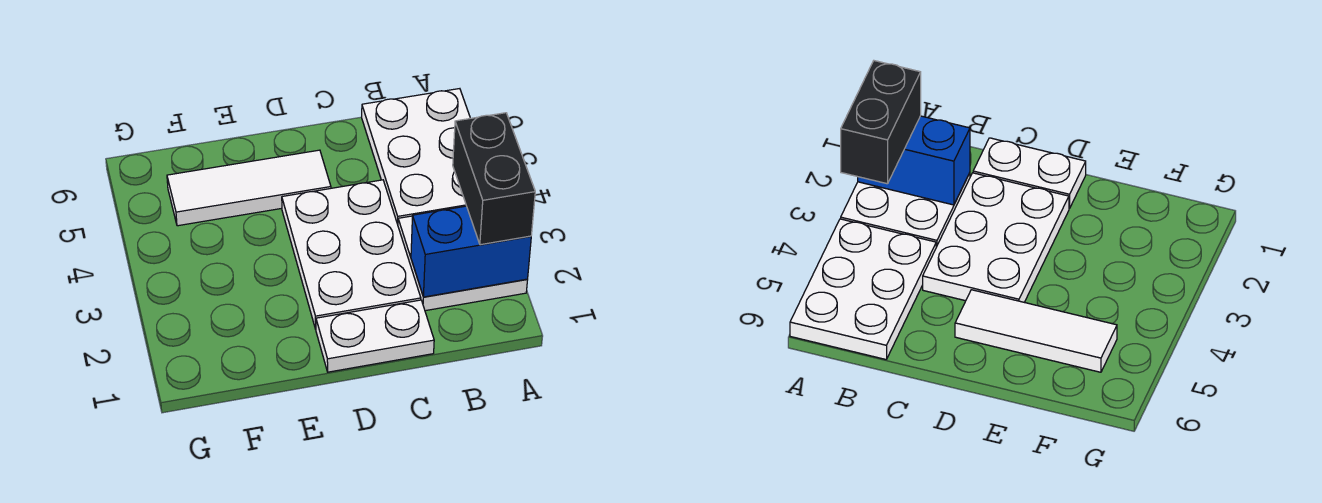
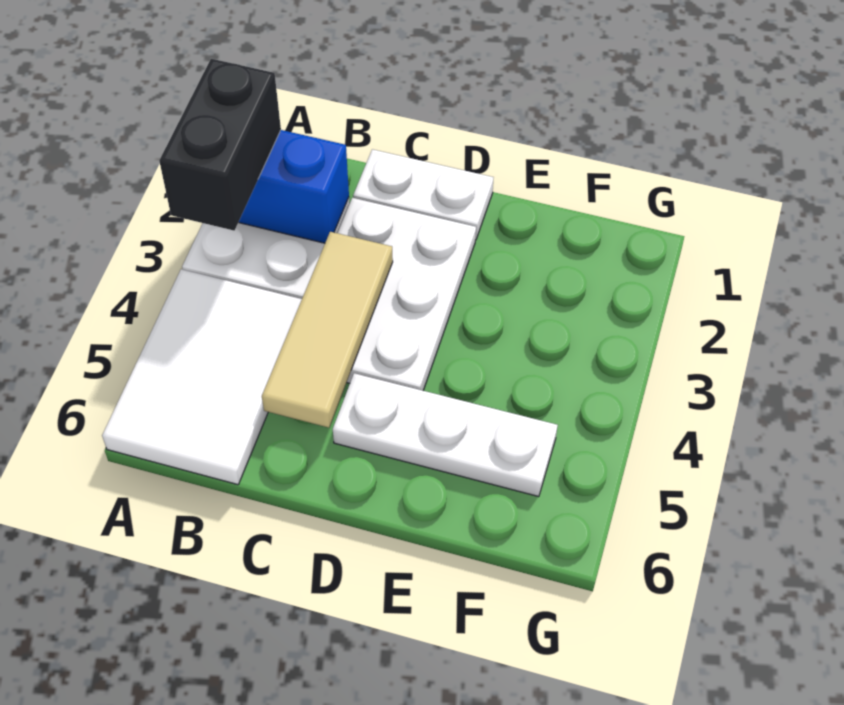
white plate A4:B6 level 1 -> white tile A4:B6 level 1
none -> tan tile C3:C5 level 2
white tile D5:F5 level 1 -> white plate D5:F5 level 1

